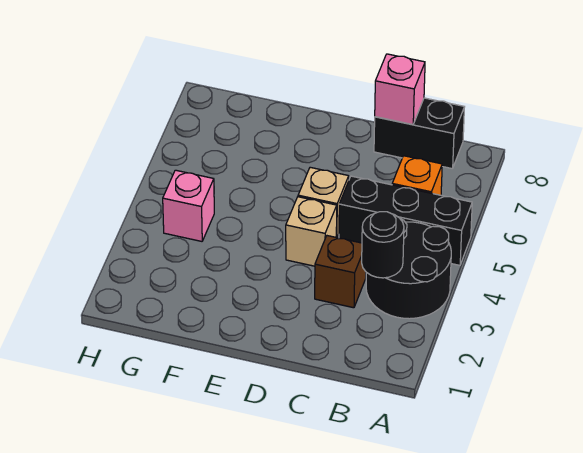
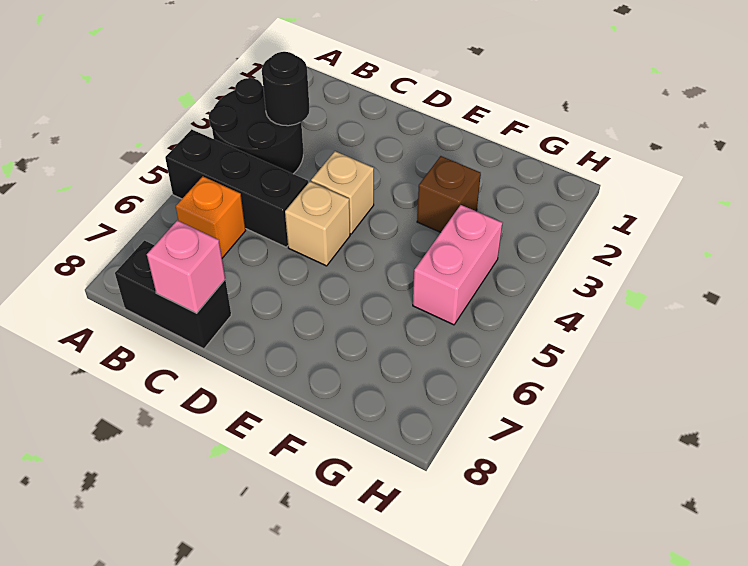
brown brick C3 level 1 -> brown brick F3 level 1
pink brick G4 level 1 -> pink brick G4:G5 level 1

